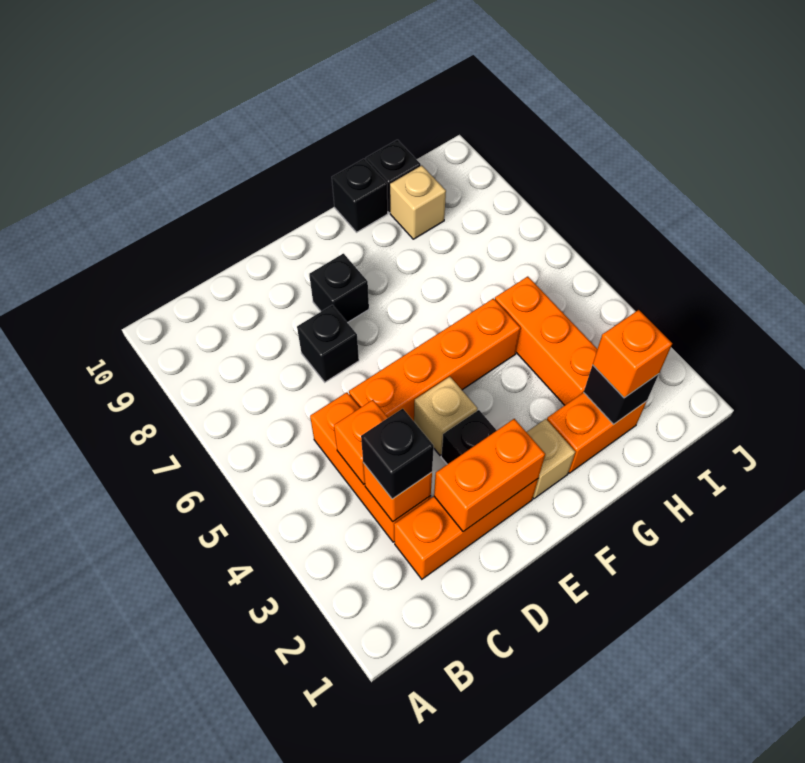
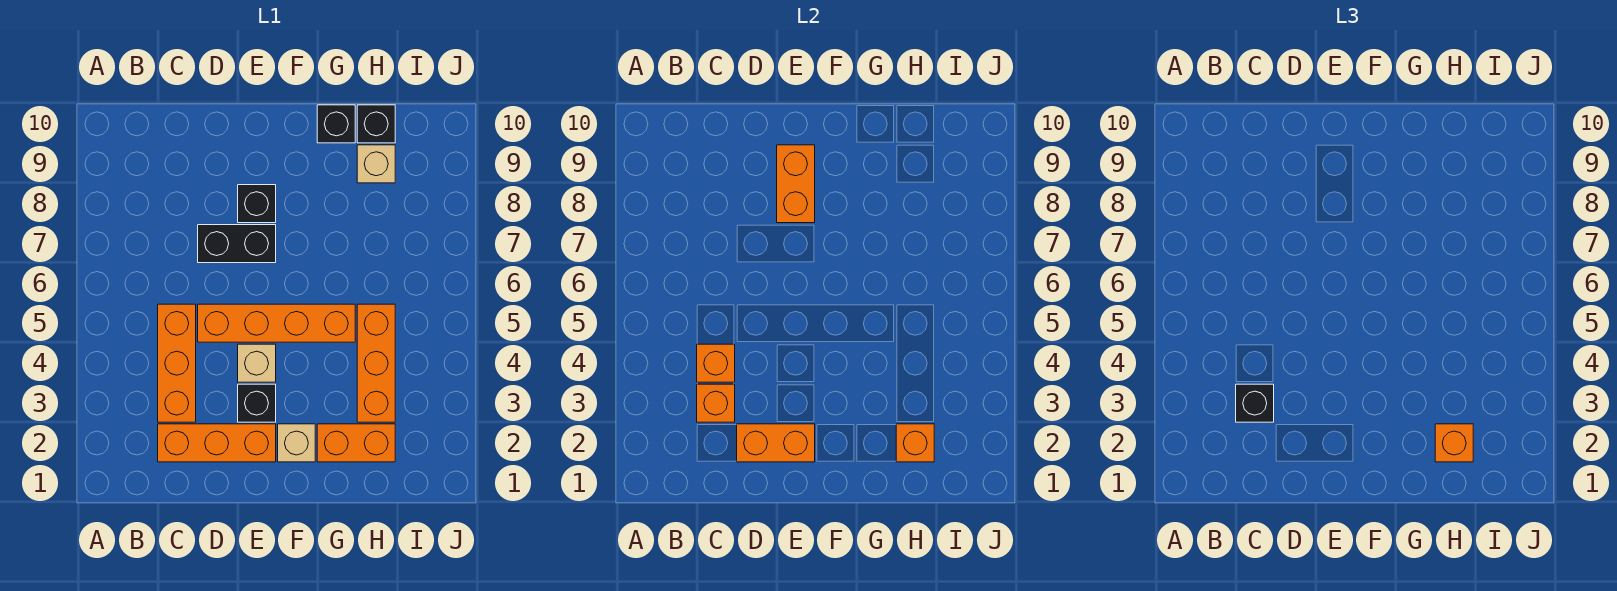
black brick D7 level 1 -> black brick D7:E7 level 1
none -> orange brick E8:E9 level 2
black brick H2 level 2 -> orange brick H2 level 2

